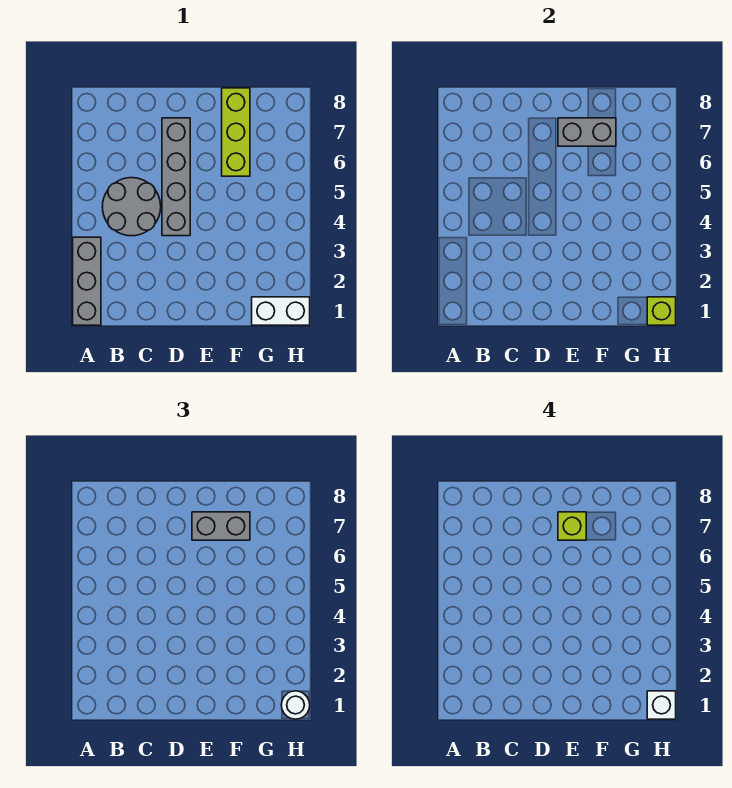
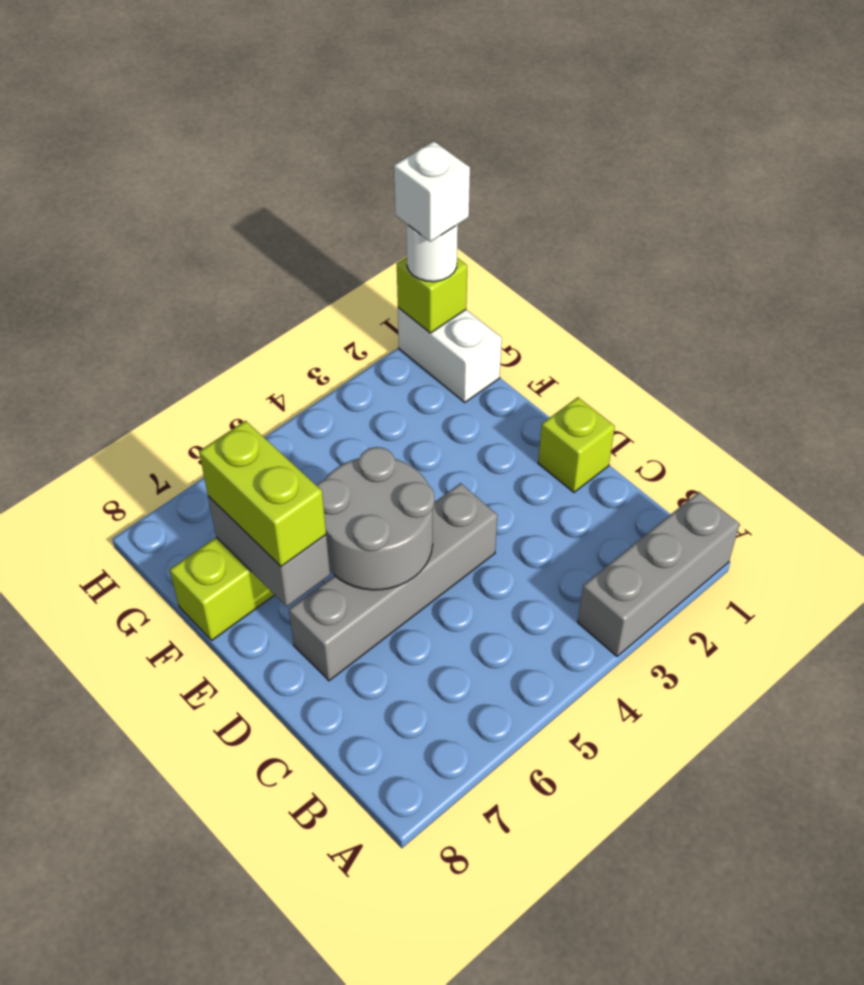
grey round brick B4:C5 level 1 -> grey round brick D5:E6 level 2
grey brick E7:F7 level 3 -> lime brick E7:F7 level 3
lime brick E7 level 4 -> lime brick D1 level 1

